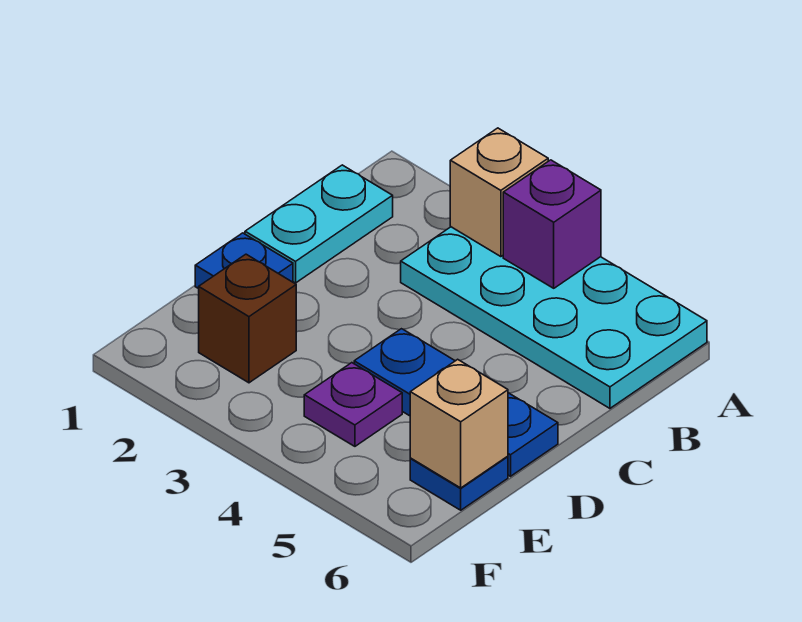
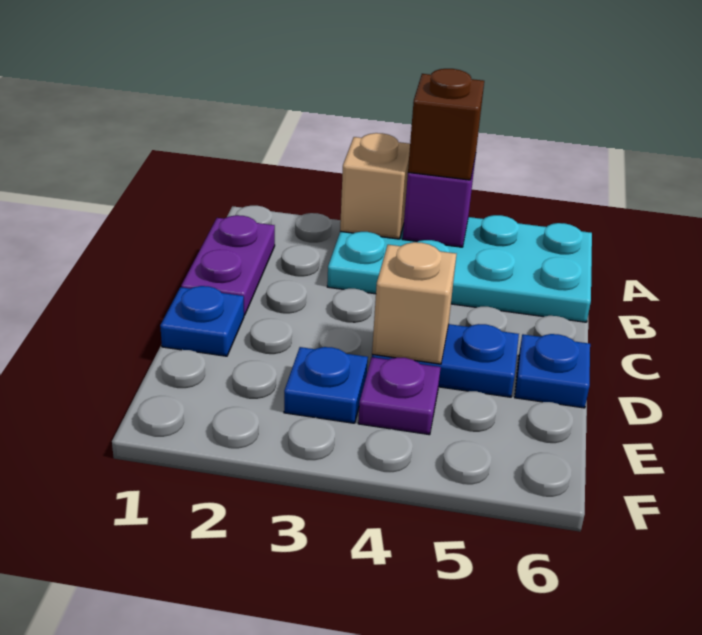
cyan plate B1:C1 level 1 -> purple plate B1:C1 level 1
brown brick E2 level 1 -> brown brick A4 level 3
blue plate E6 level 1 -> blue plate E3 level 1
tan brick E6 level 2 -> tan brick D4 level 2

